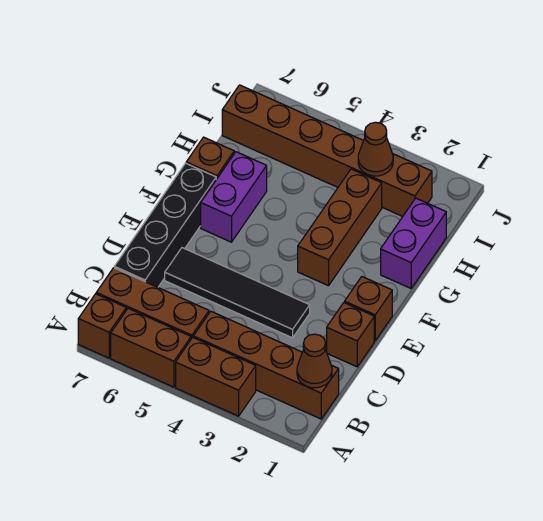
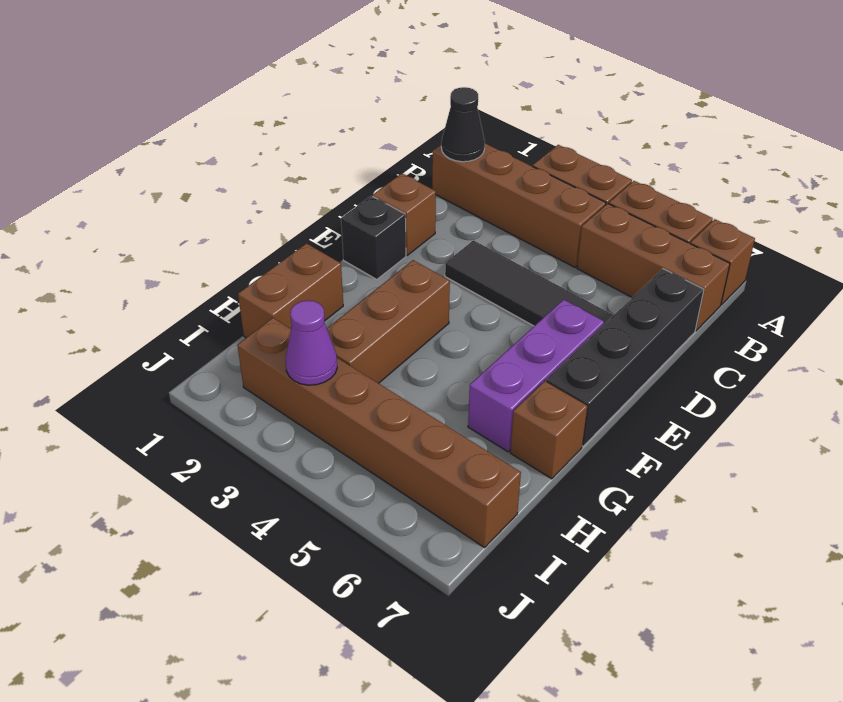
brown cone B1 level 2 -> black cone B1 level 2
brown brick E1 level 1 -> black brick E1 level 1
purple brick F6:G6 level 1 -> purple brick E6:G6 level 1
purple brick G1:H1 level 1 -> brown brick G1:H1 level 1
brown cone I3 level 2 -> purple cone I3 level 2

